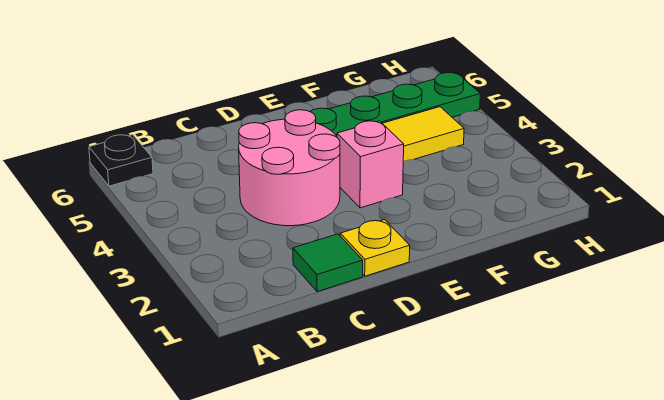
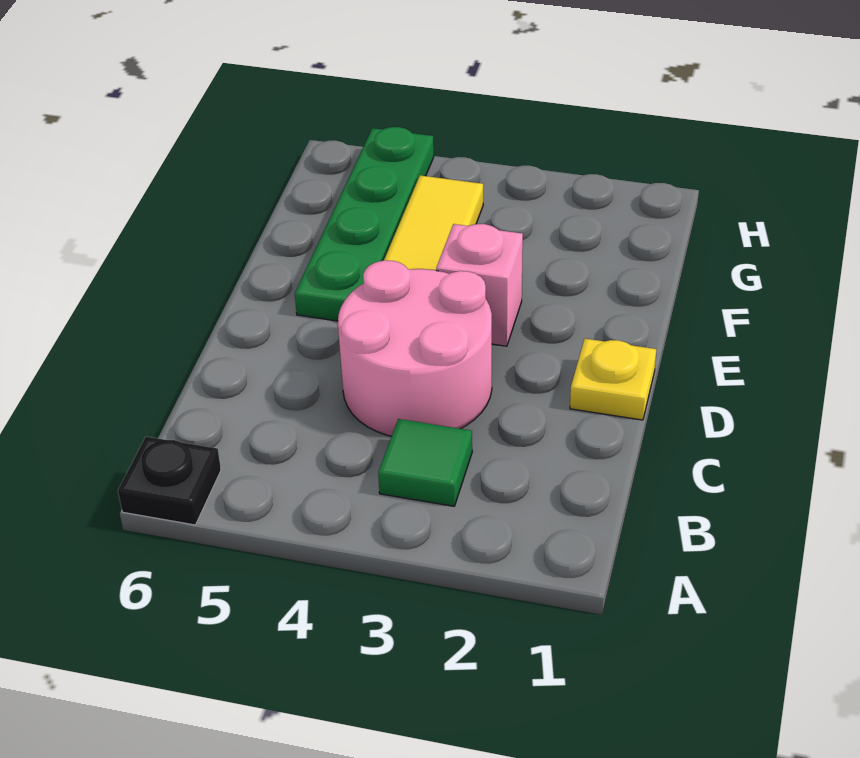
green tile C1 level 1 -> green tile B3 level 1

